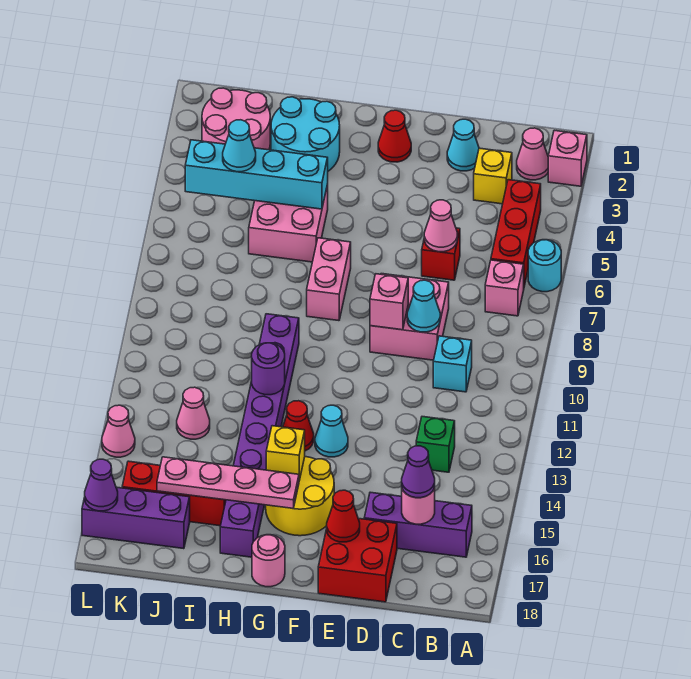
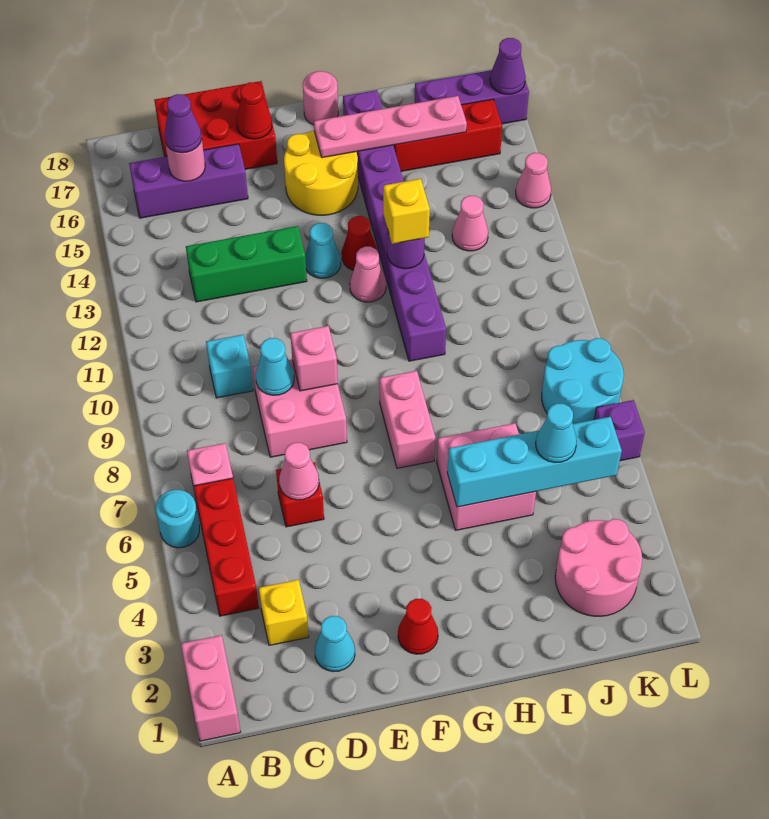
pink brick A2 level 1 -> pink brick A1:A2 level 1
pink cone B2 level 1 -> pink cone G12 level 1
green brick C13 level 1 -> green brick C13:E13 level 1
red brick D17:E18 level 1 -> red brick C17:E18 level 1
yellow brick G15 level 2 -> yellow brick H12 level 3
cyan round brick H2:I3 level 1 -> cyan round brick K7:L8 level 1
none -> purple brick L6 level 1

